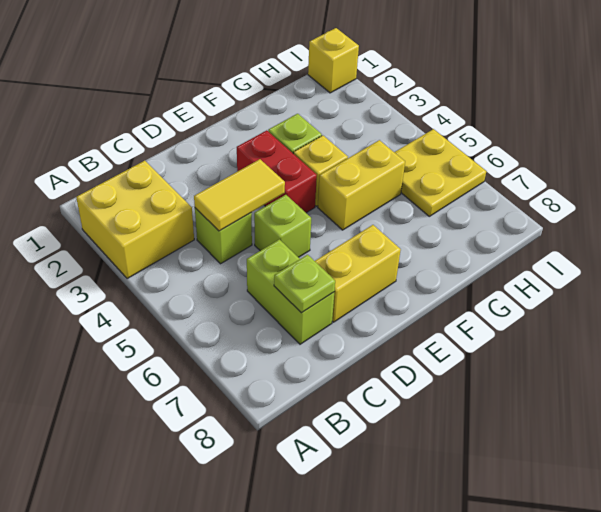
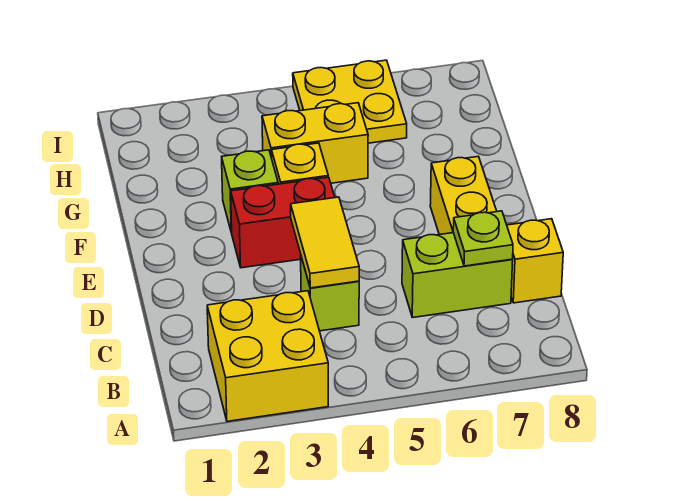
lime brick D5 level 1 -> none
yellow brick F5:G5 level 1 -> yellow brick G4:G5 level 1
yellow brick I1 level 1 -> yellow brick C8 level 1

